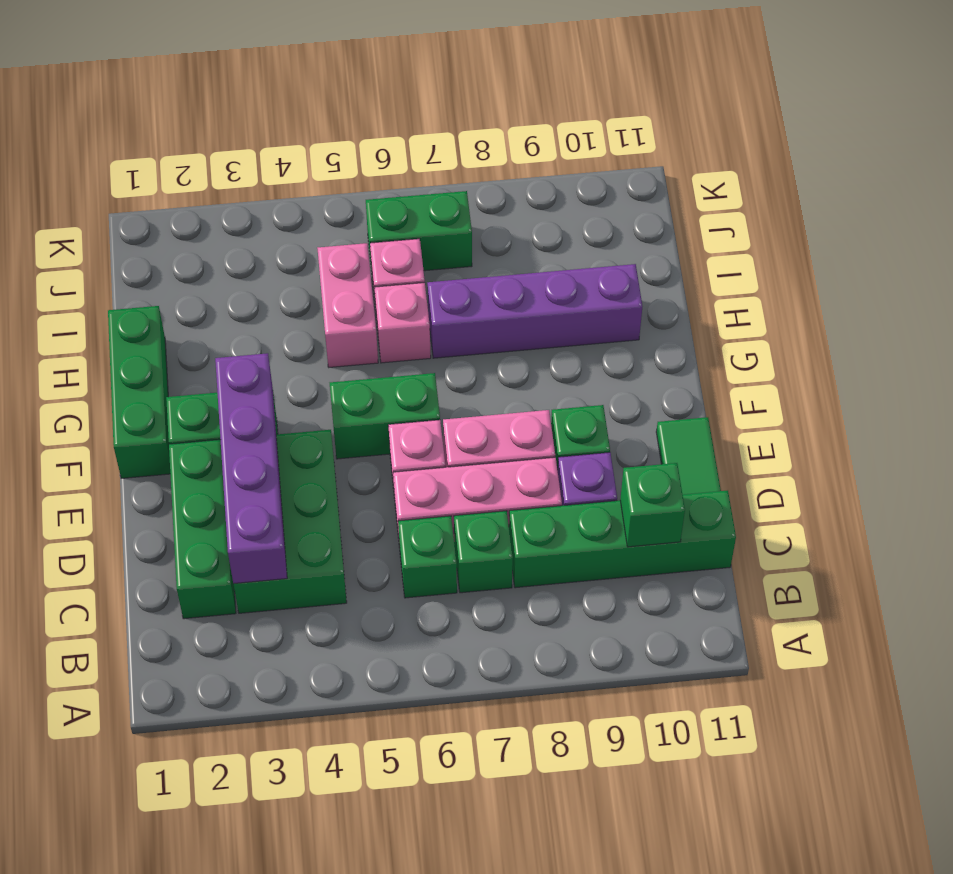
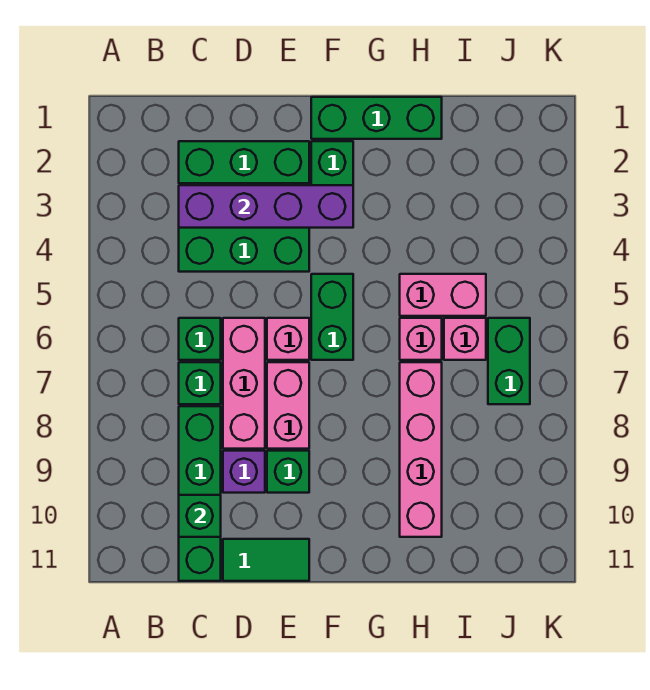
purple brick H7:H10 level 1 -> pink brick H7:H10 level 1

